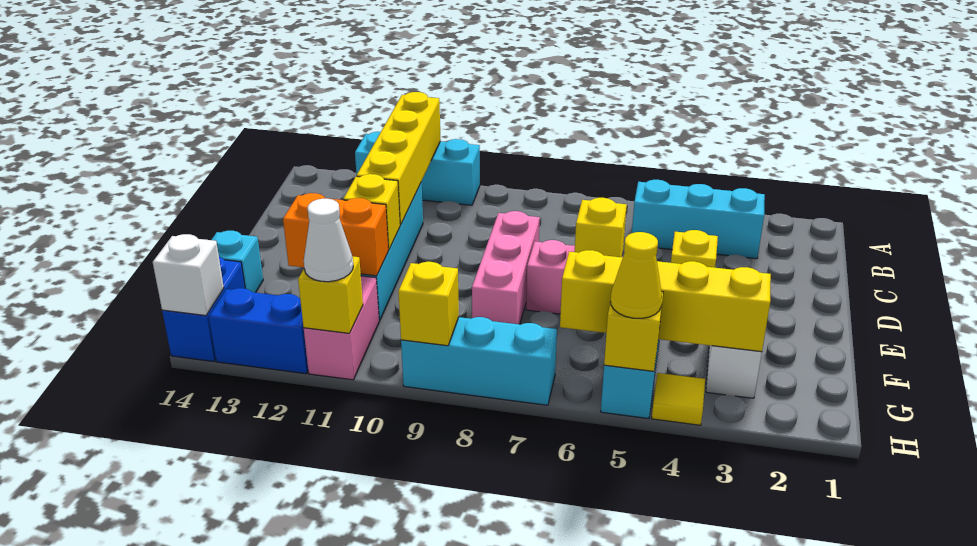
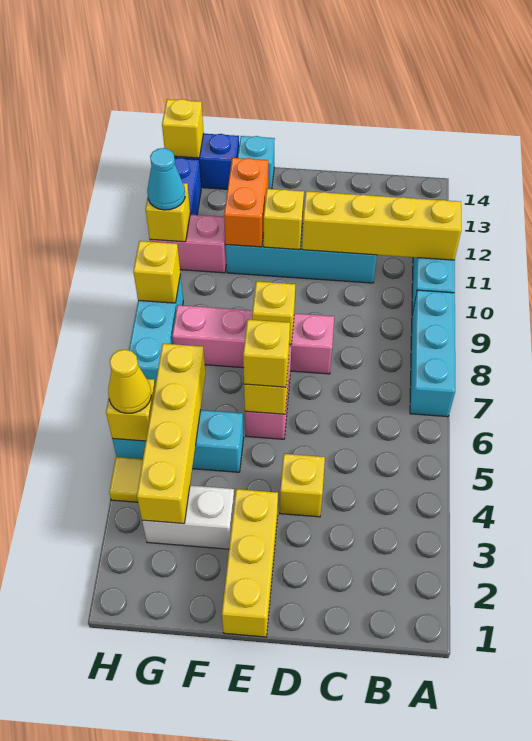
cyan brick B3:B5 level 1 -> cyan brick A7:A9 level 1
pink brick D8:F8 level 1 -> pink brick D8:G8 level 1
none -> yellow brick E1:E3 level 1
none -> yellow brick E6 level 3
none -> yellow brick E8 level 2
white cone H11 level 3 -> cyan cone H11 level 3
white brick H14 level 2 -> yellow brick H14 level 2

